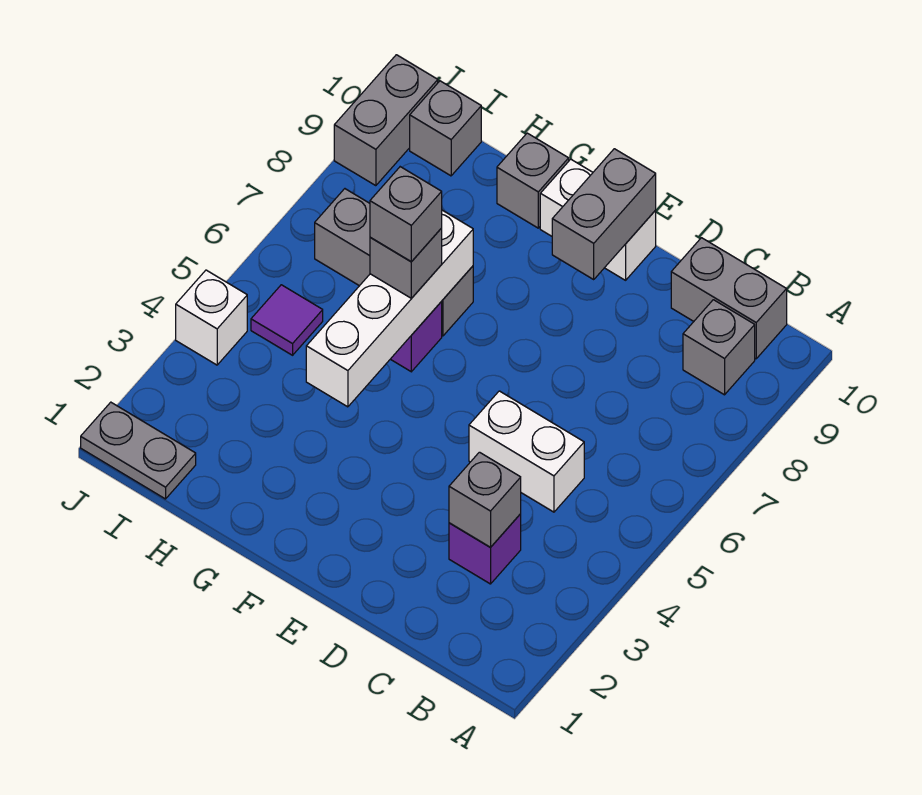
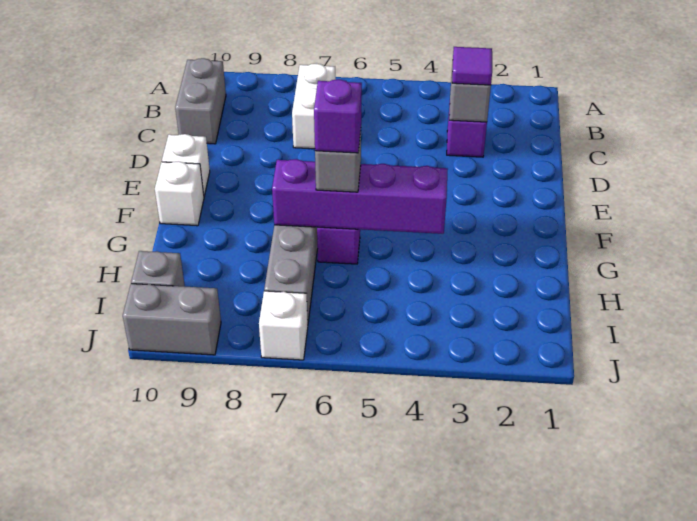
grey brick B9 level 1 -> none
white brick C5:D5 level 1 -> white brick B7:C7 level 1
grey brick E9:E10 level 2 -> none
white brick G4:G7 level 2 -> purple brick G4:G7 level 2
grey brick G6 level 4 -> purple brick G6 level 4
grey brick G10 level 1 -> none
grey plate I1:J1 level 1 -> none
purple tile I5 level 1 -> purple tile C3 level 3
white brick J4 level 1 -> white brick J7 level 1

